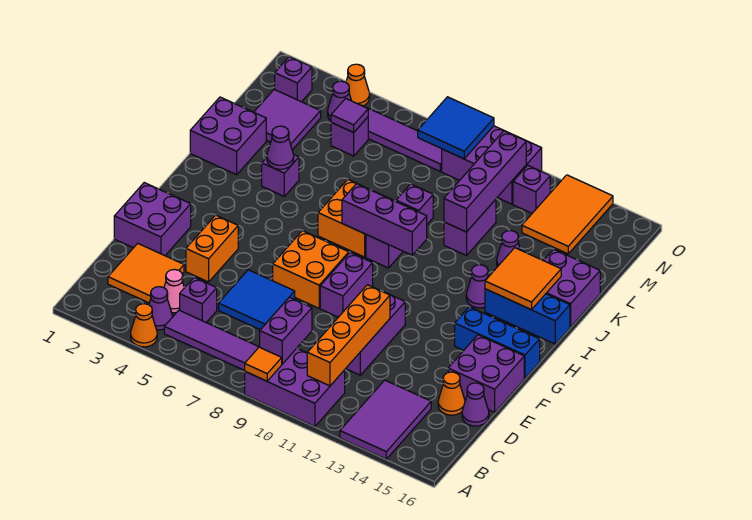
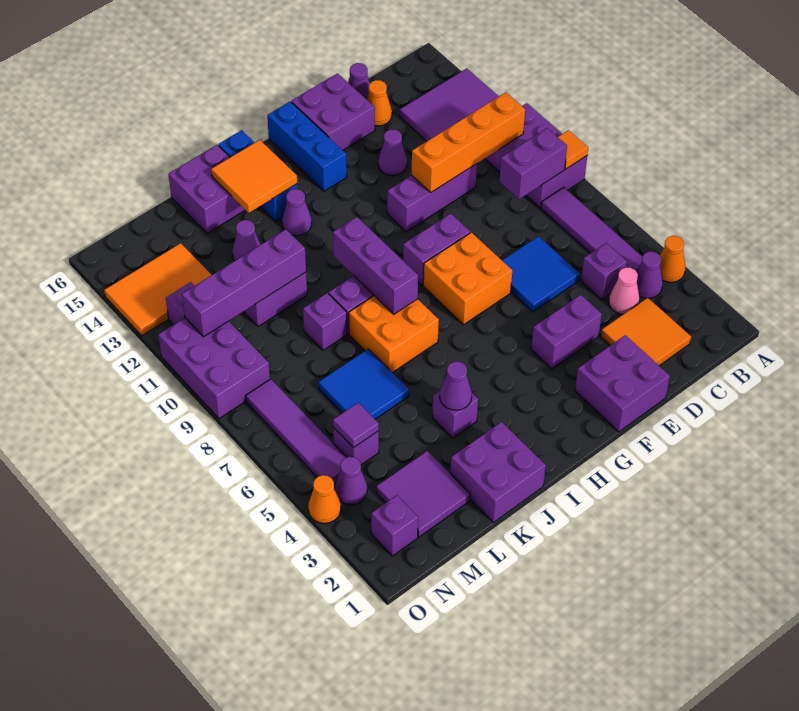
orange brick E4:F4 level 1 -> purple brick E4:F4 level 1
none -> purple cone E13 level 1
blue tile N8:O9 level 2 -> blue tile K6:L7 level 1

